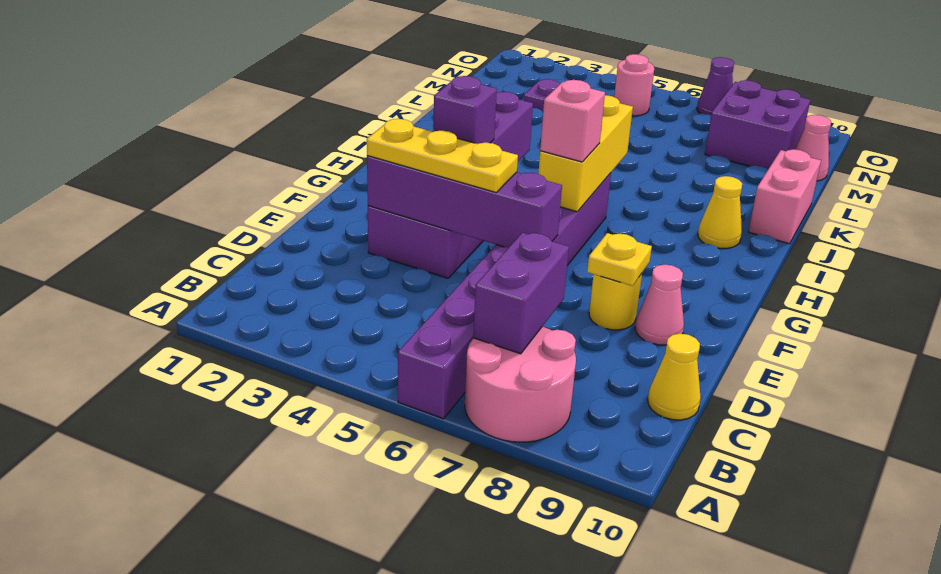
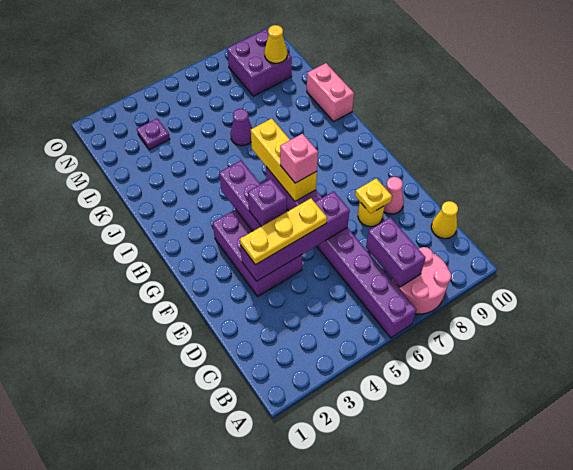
yellow cone I9 level 1 -> yellow cone M9 level 2
pink cone M10 level 1 -> none
pink round brick N5 level 1 -> none
purple cone O7 level 1 -> purple cone K6 level 1

